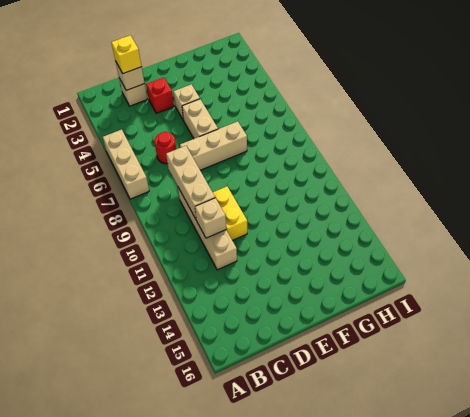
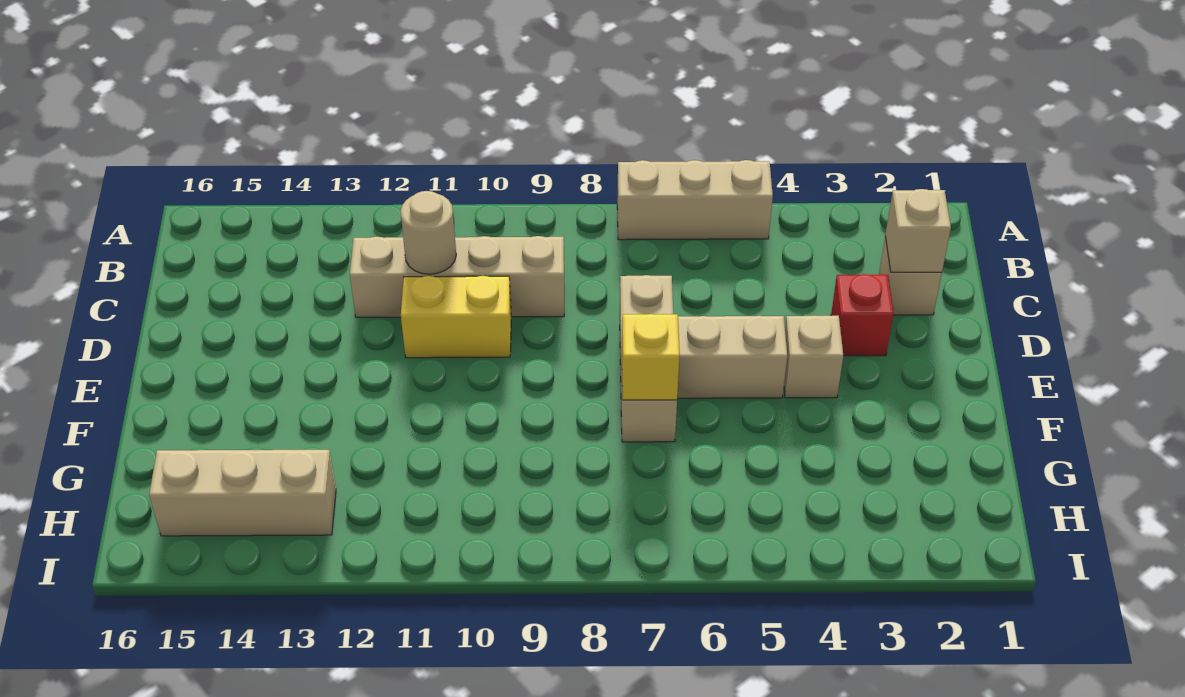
yellow brick C2 level 3 -> yellow brick F7 level 2
red round brick C6 level 1 -> none
tan brick C8:C10 level 2 -> tan brick H13:H15 level 1
tan brick C11 level 2 -> tan round brick C11 level 2

